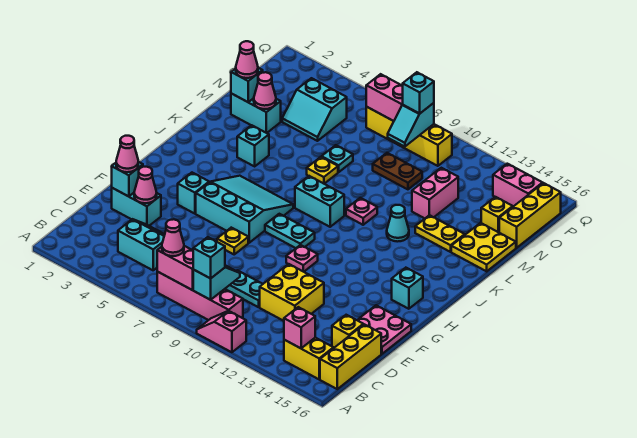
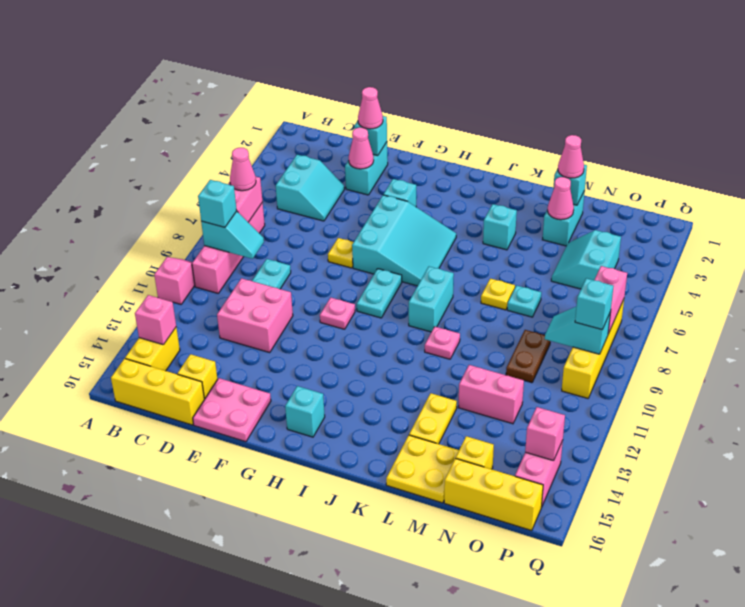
yellow brick D11:E12 level 1 -> pink brick D11:E12 level 1
cyan cone K12 level 1 -> none
none -> pink brick P14 level 2

